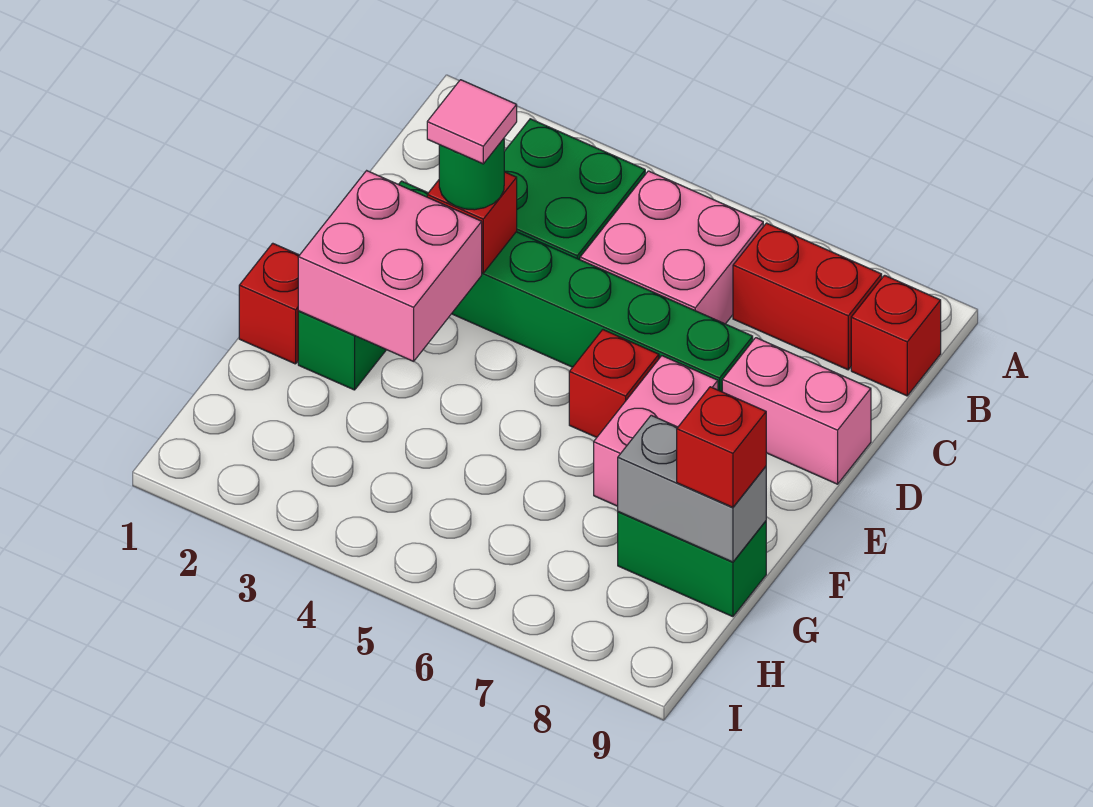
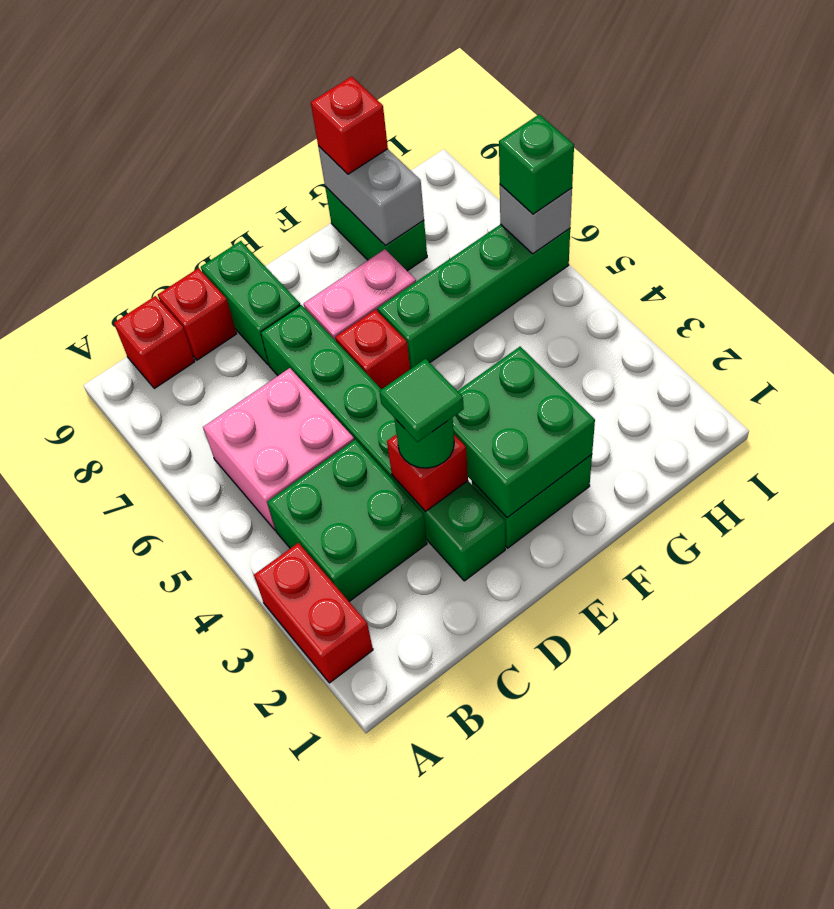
red brick B7:B8 level 1 -> red brick A2:A3 level 1
pink tile D3 level 4 -> green tile D3 level 4
pink brick D8:D9 level 1 -> green brick D8:D9 level 1
pink brick E2:F3 level 2 -> green brick E2:F3 level 2
red brick F1 level 1 -> red brick C9 level 1
none -> green brick F6:I6 level 1
none -> grey brick I6 level 2
none -> green brick I6 level 3

